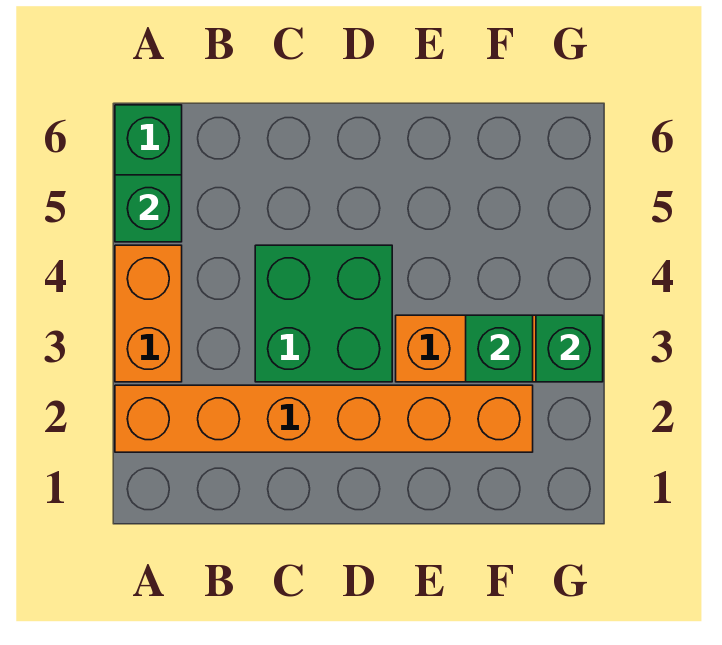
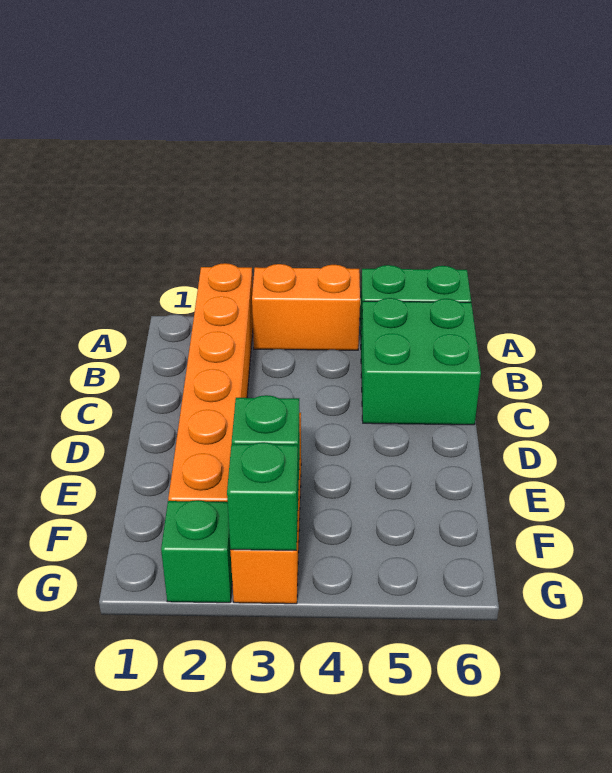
green brick A5 level 2 -> green brick G2 level 1
green brick C3:D4 level 1 -> green brick B5:C6 level 1

